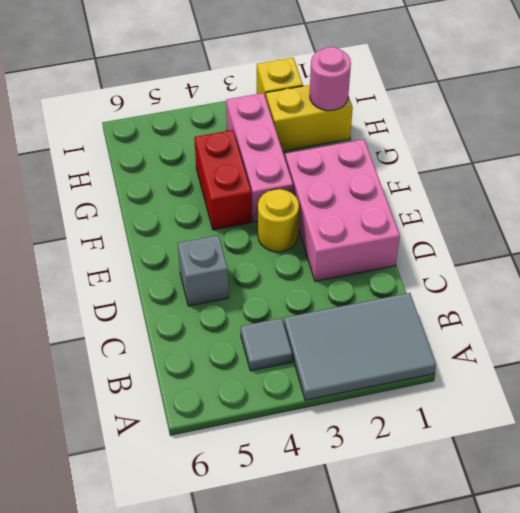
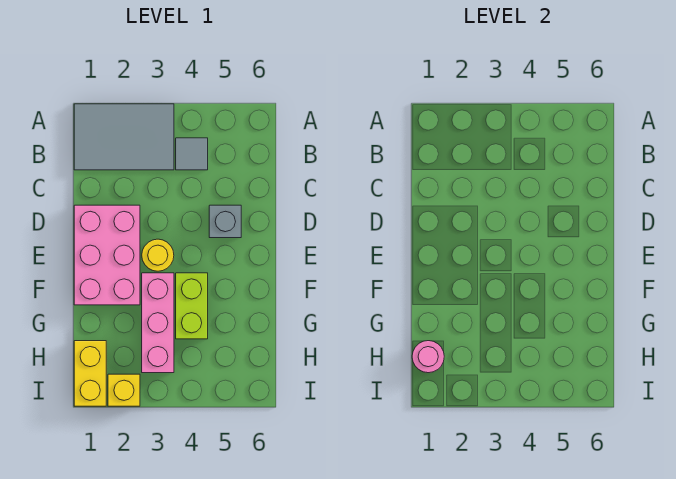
red brick F4:G4 level 1 -> lime brick F4:G4 level 1
yellow brick H1:H2 level 1 -> yellow brick H1:I1 level 1

